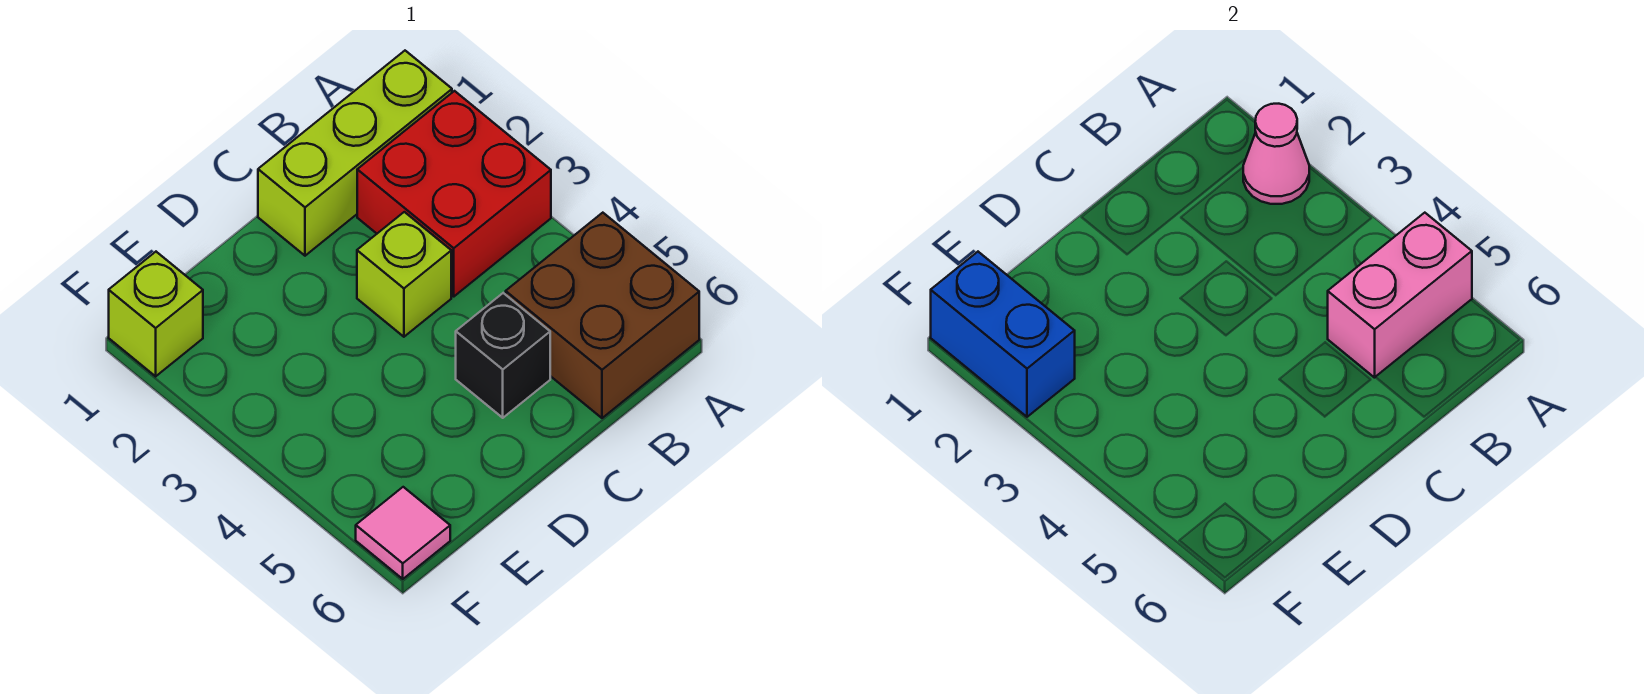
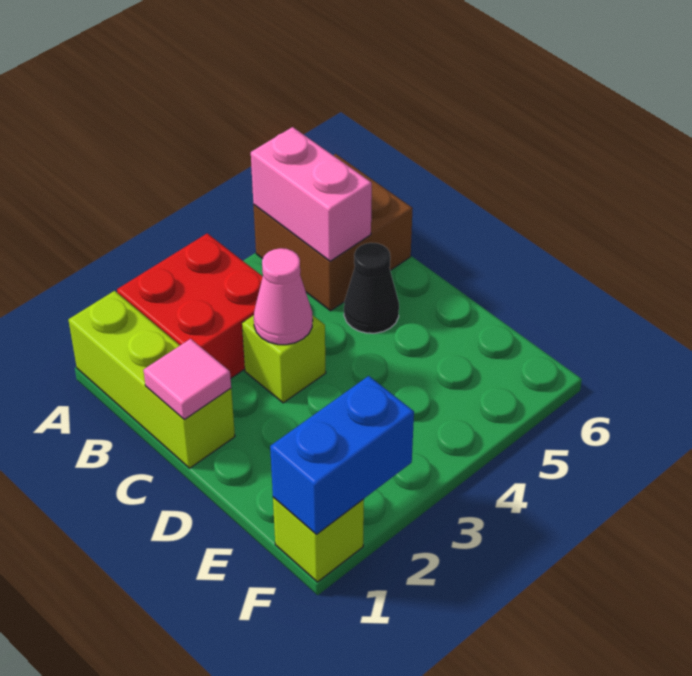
pink cone A2 level 2 -> pink cone C3 level 2
black brick C5 level 1 -> black cone C5 level 1
pink tile F6 level 1 -> pink tile C1 level 2

